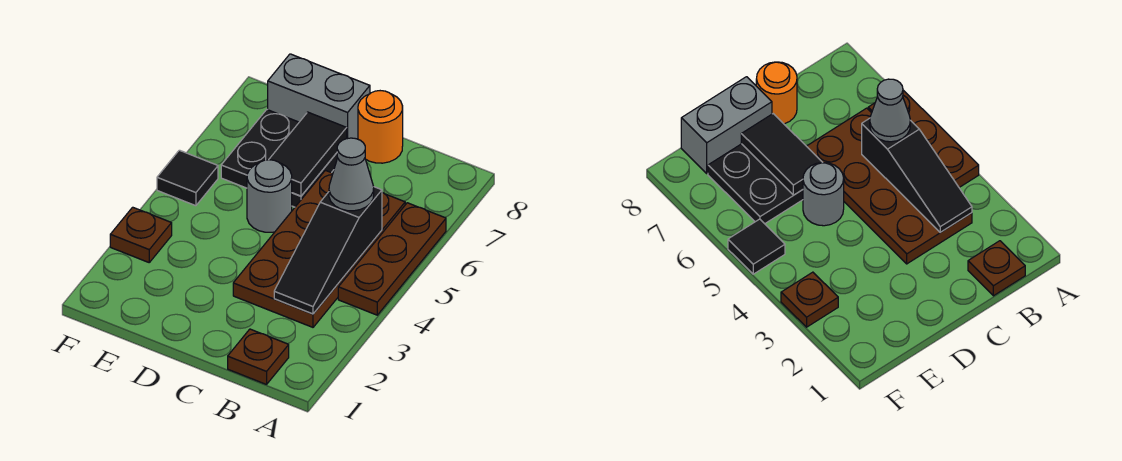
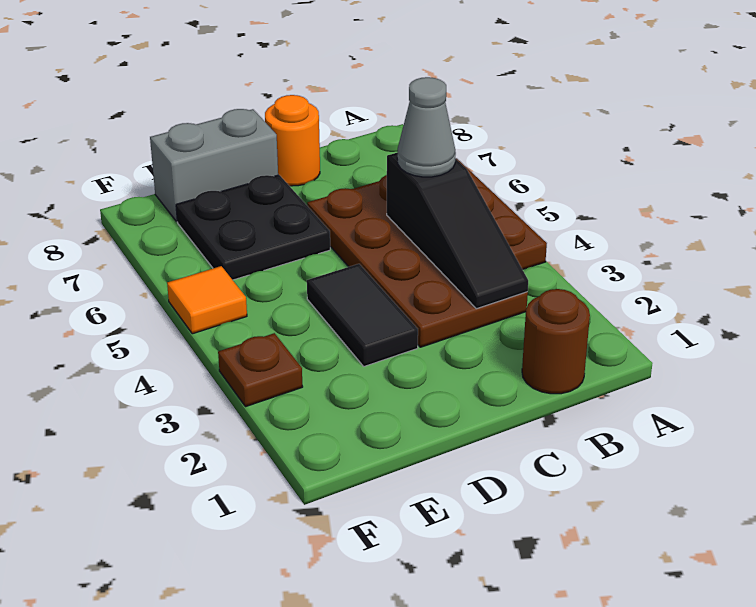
brown plate B1 level 1 -> brown round brick B1 level 1
grey round brick D5 level 1 -> none
black tile D6:D7 level 2 -> black tile D3:D4 level 1
black tile F5 level 1 -> orange tile F5 level 1

